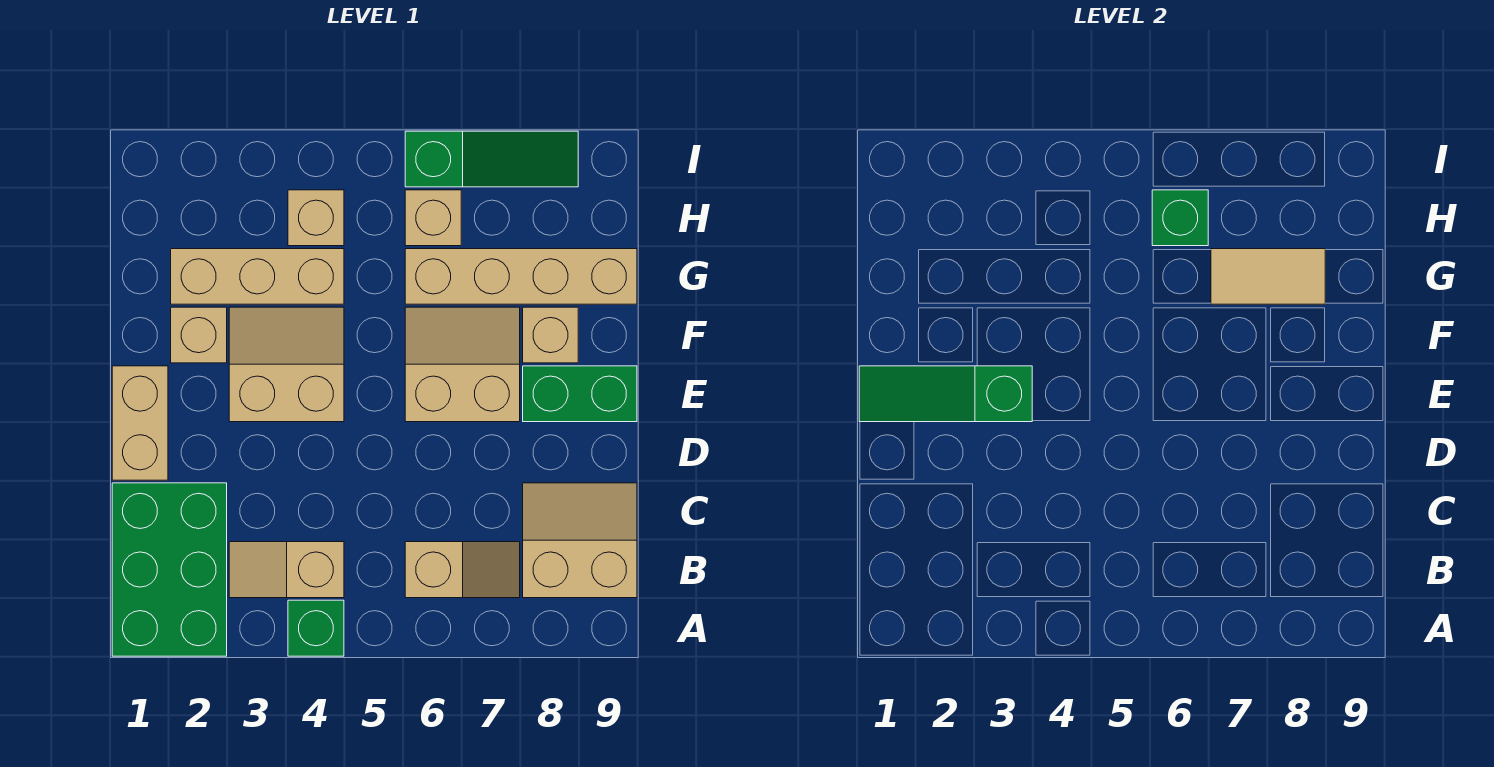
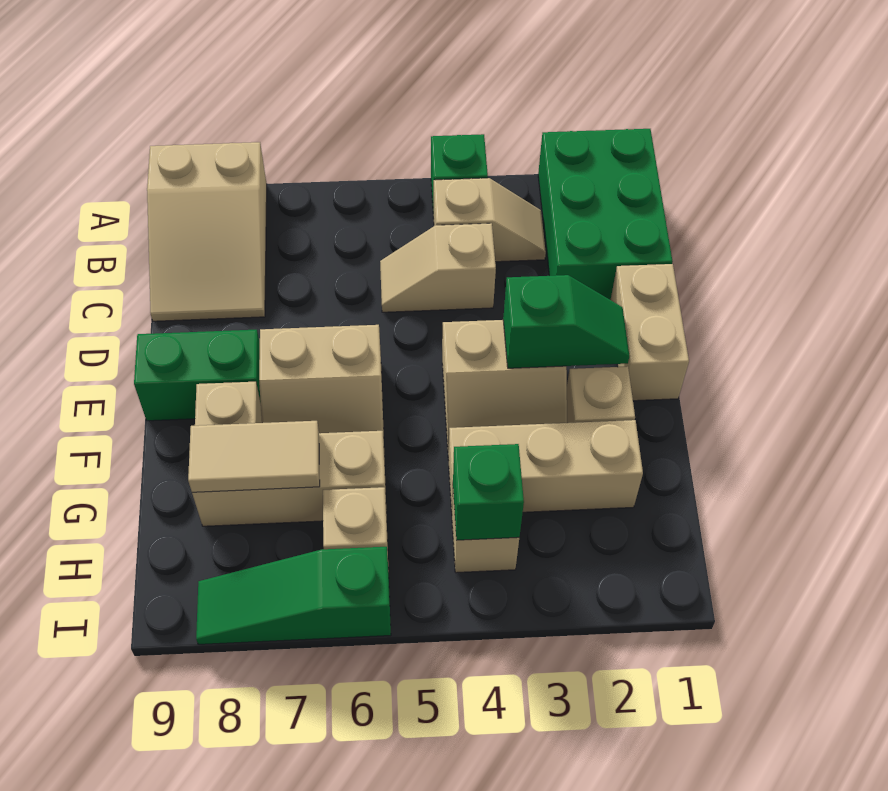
tan slope B6:B7 level 1 top 6 -> tan slope C4:C5 level 1 top 4
tan slope B8:C9 level 1 top B -> tan slope A8:C9 level 1 top A
green slope E1:E3 level 2 top 3 -> green slope E2:E3 level 2 top 3
tan brick G6:G9 level 1 -> tan brick G6:G8 level 1
green brick H6 level 2 -> green brick H4 level 2

